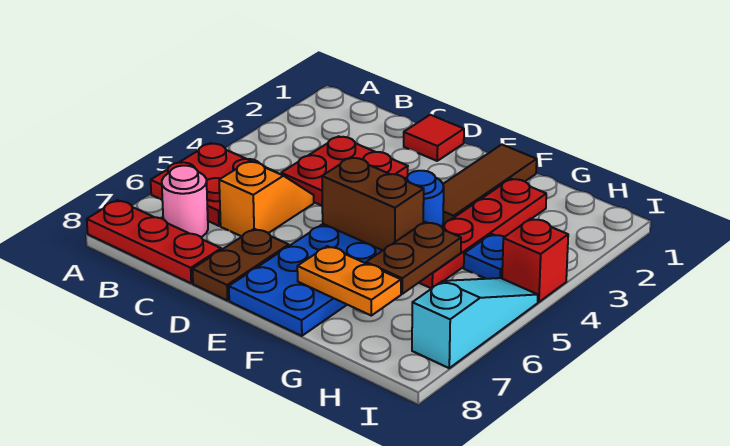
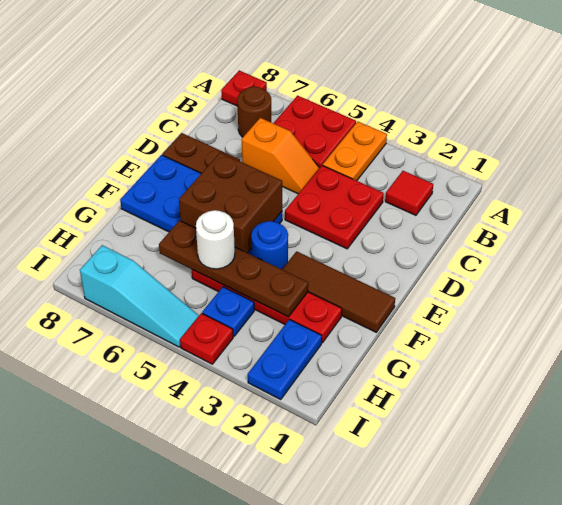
red plate A8:C8 level 1 -> red plate A8 level 1
pink round brick B7 level 1 -> brown round brick B7 level 1
red tile D1 level 1 -> red tile B2 level 1
brown brick E5:F5 level 2 -> brown brick E5:F6 level 2
orange plate F7:G7 level 2 -> orange plate A4:B4 level 1
brown plate G5:G6 level 2 -> brown plate G3:G6 level 2
none -> white round brick G5 level 3
none -> blue plate H2:I2 level 1
red brick I4 level 1 -> red plate I4 level 1

